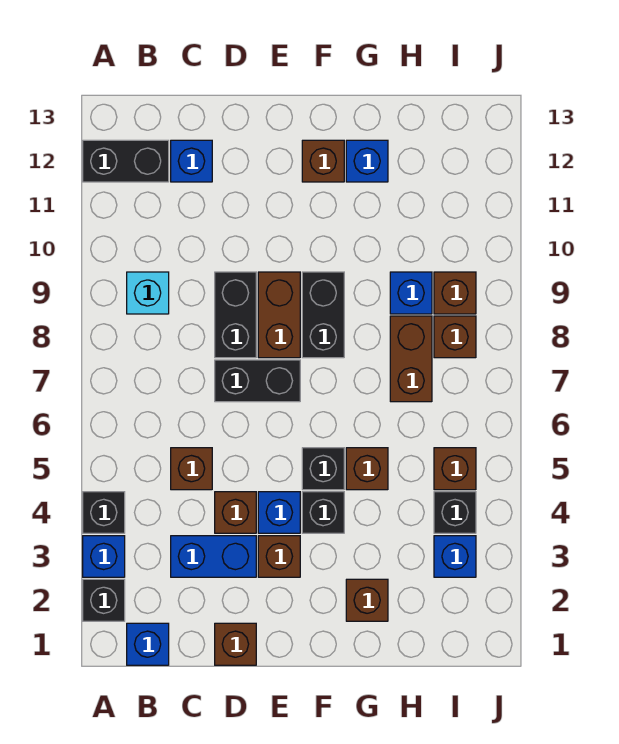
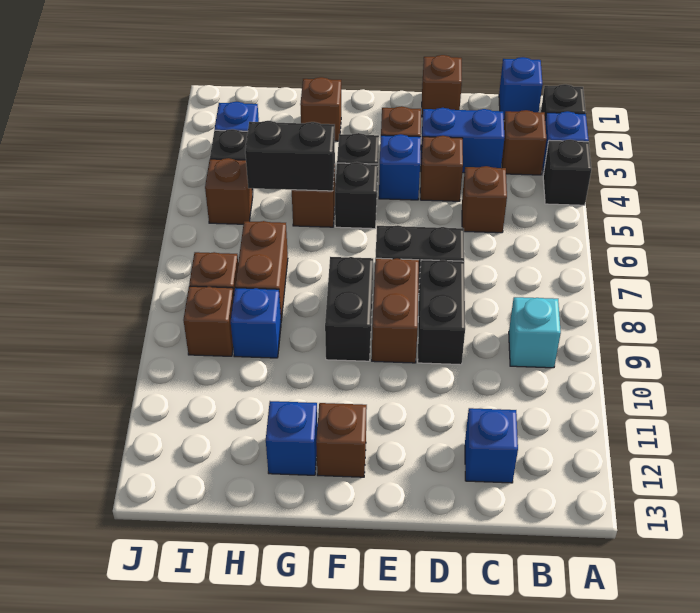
black brick A12:B12 level 1 -> black brick G5:H5 level 2
none -> brown brick B3 level 1

